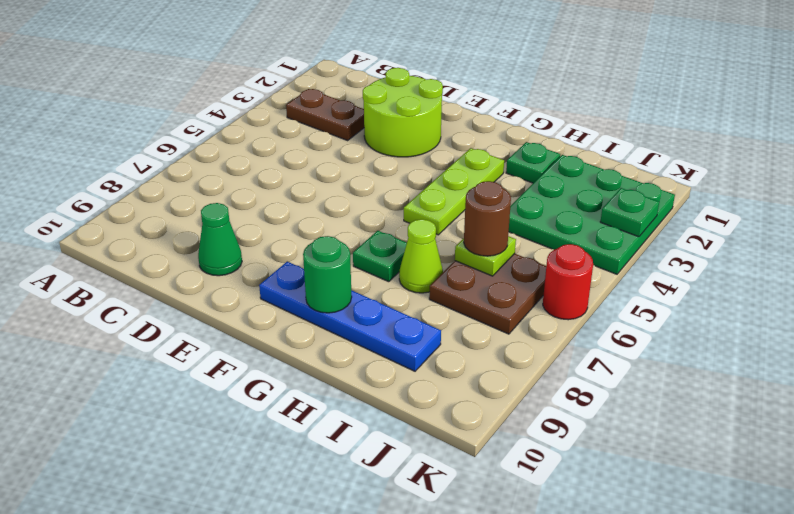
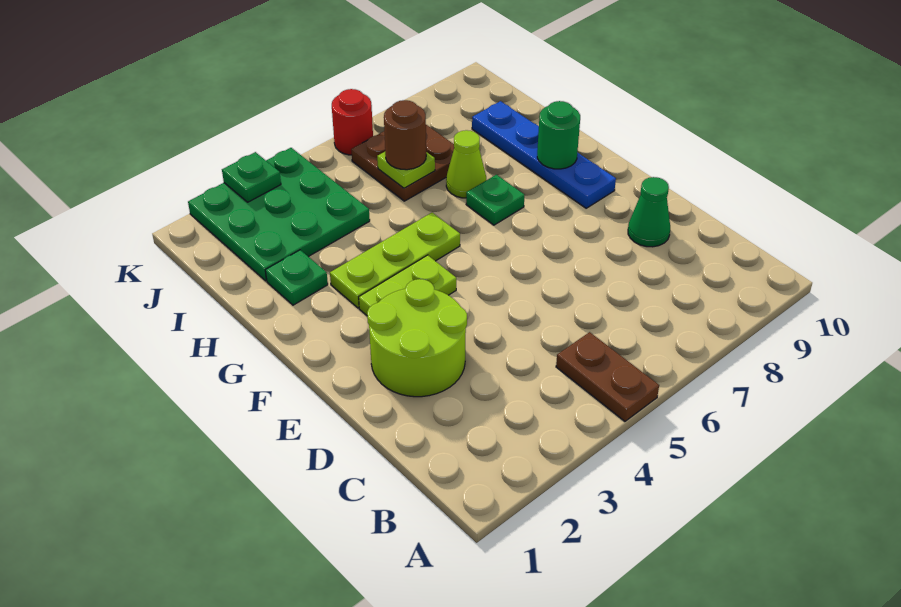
brown plate B3:C3 level 1 -> brown plate A5:B5 level 1
none -> lime plate F3:F4 level 1

